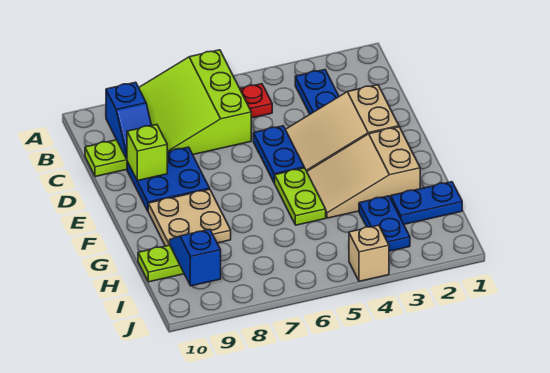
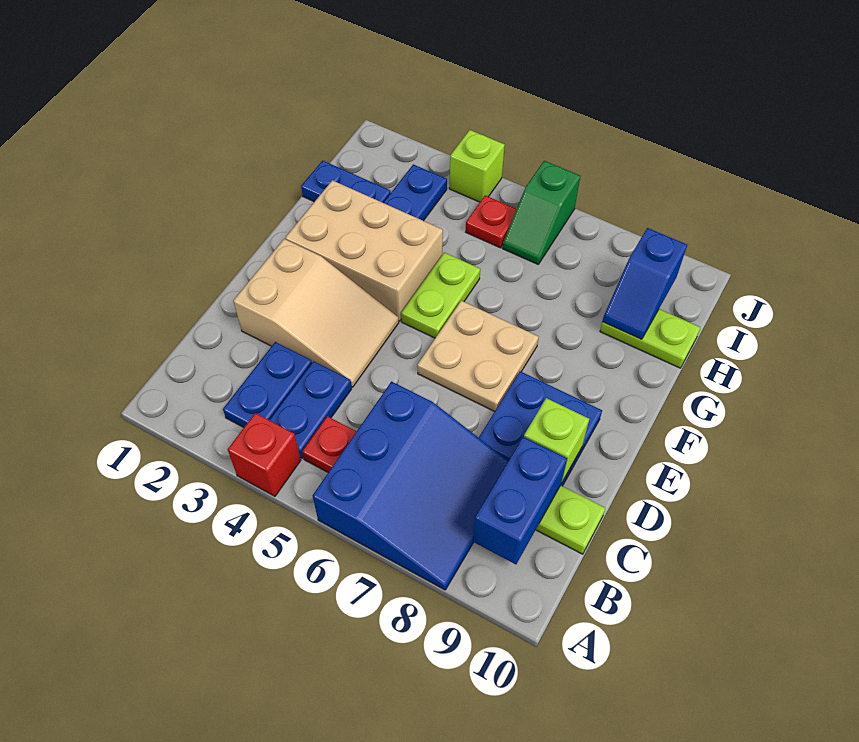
none -> red brick A4 level 1
lime slope A6:C8 level 1 top 6 -> blue slope A6:C8 level 1 top 6
blue slope B9:C9 level 2 top B -> blue brick B9:C9 level 2
blue plate D5:E5 level 1 -> blue plate B4:C4 level 1
tan slope F2:G4 level 1 top 2 -> tan brick F2:G4 level 1
tan plate F8:G9 level 1 -> tan plate E6:F7 level 1
none -> red plate I5 level 1
none -> green slope I6:J6 level 1 top J
tan brick J4 level 1 -> lime brick J4 level 1

